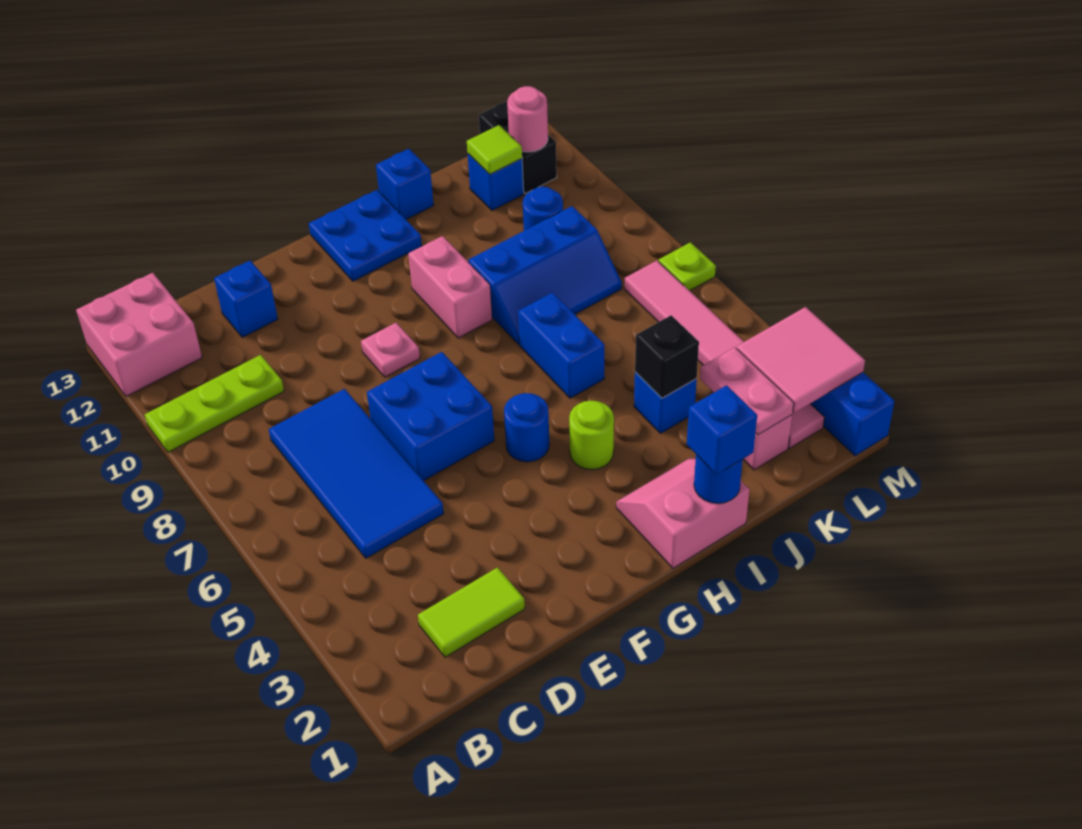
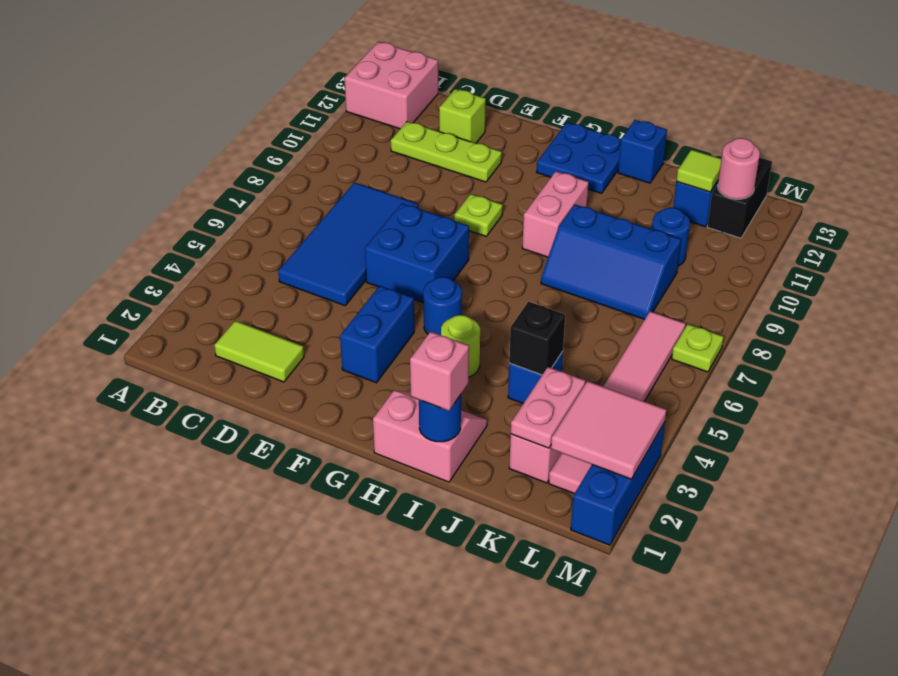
lime plate A10:C10 level 1 -> lime plate C11:E11 level 1
blue brick D12 level 1 -> lime brick D12 level 1
pink plate F9 level 1 -> lime plate F9 level 1
blue brick I1 level 3 -> pink brick I1 level 3
blue brick I6:I7 level 1 -> blue brick F3:F4 level 1

